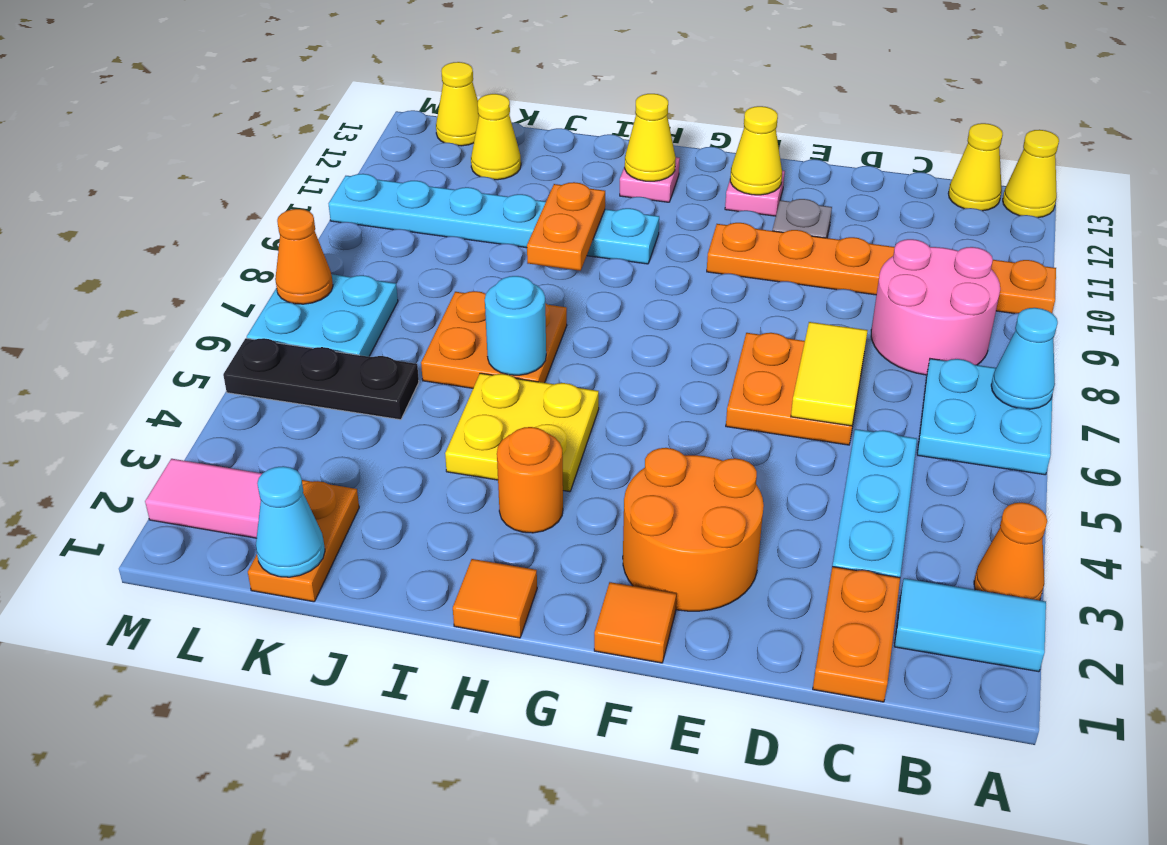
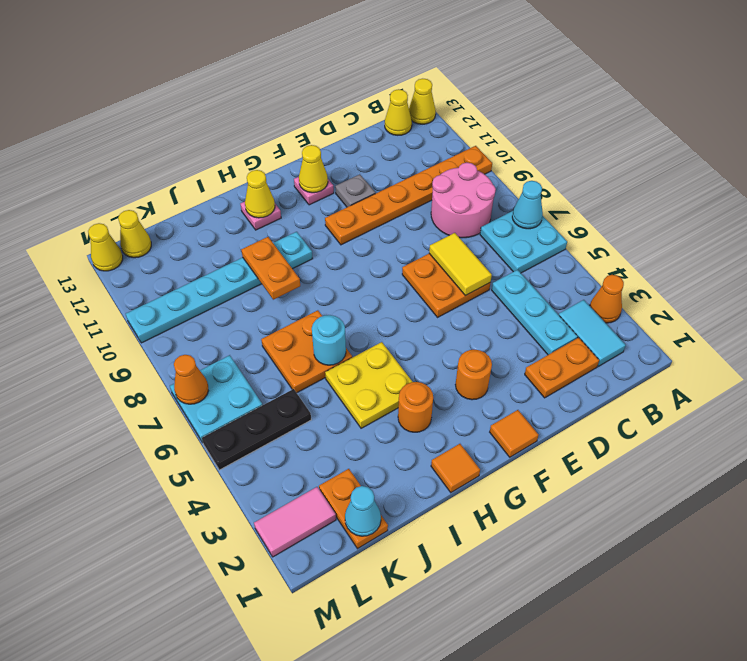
cyan tile A2:B2 level 1 -> cyan tile B2:B3 level 1
orange plate C1:C2 level 1 -> orange plate C2:D2 level 1
orange round brick E2:F3 level 1 -> orange round brick F3 level 1
yellow cone K12 level 1 -> yellow cone M13 level 1

